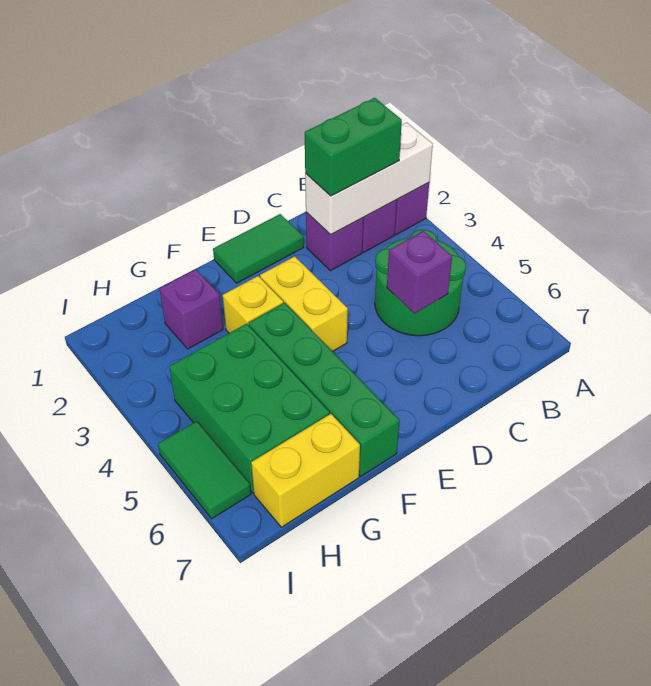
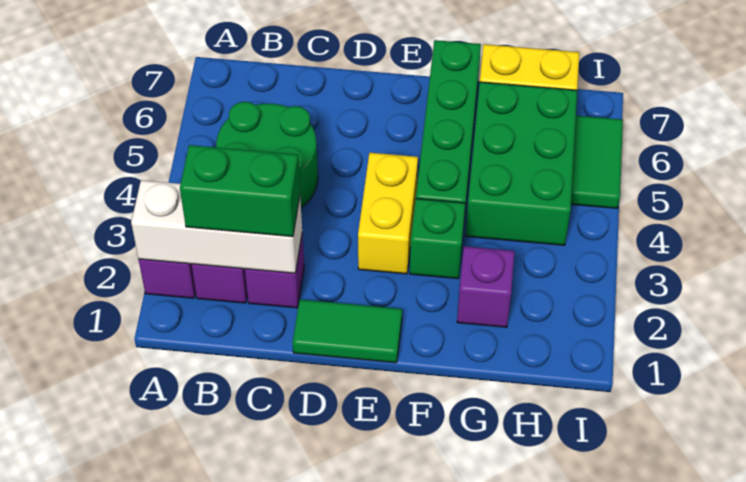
purple brick C5 level 2 -> none
yellow brick F3 level 1 -> green brick F3 level 1

